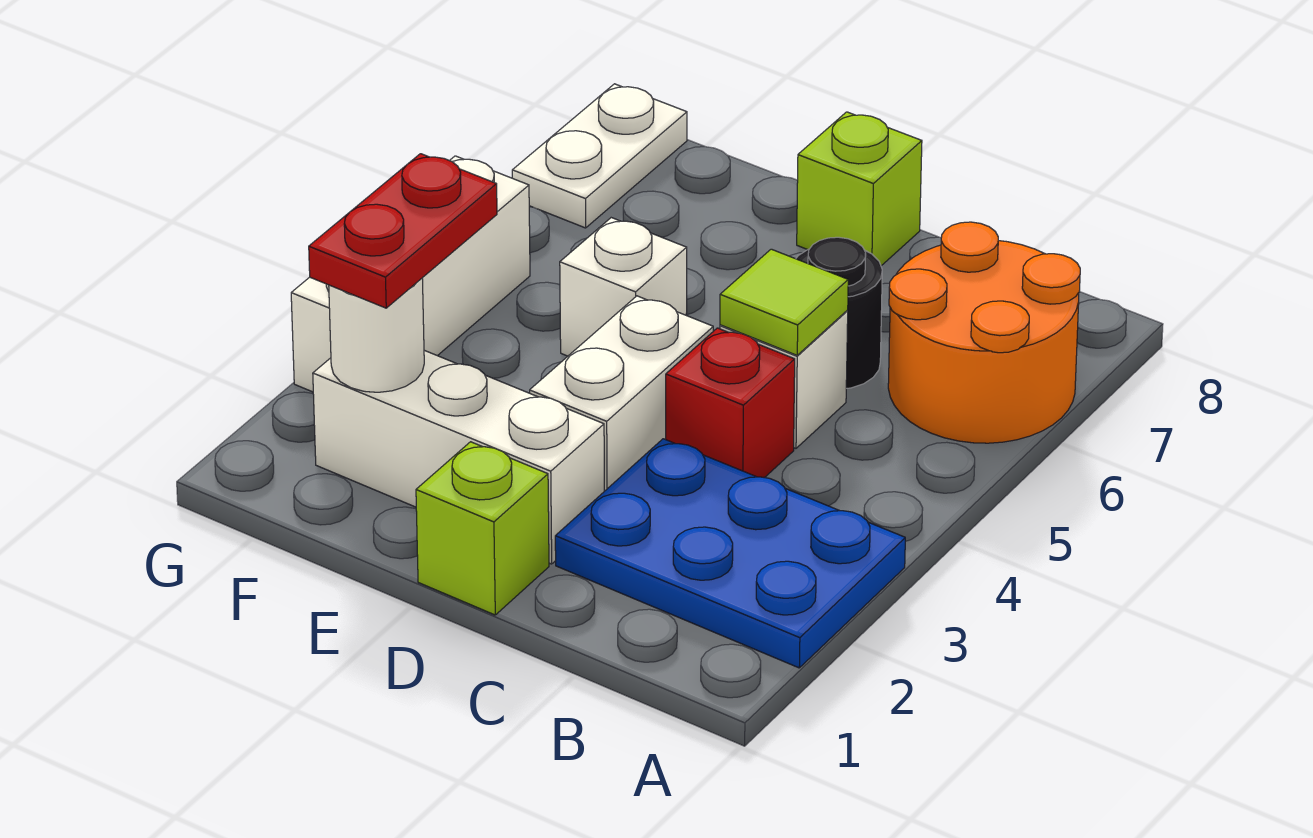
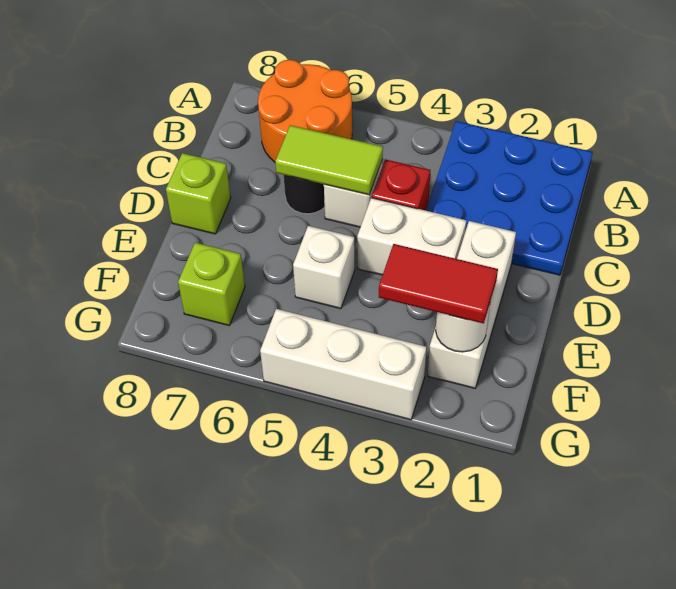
blue plate A2:C3 level 1 -> blue plate A1:C3 level 1
lime tile C5 level 2 -> lime tile C5:C6 level 2
lime brick D1 level 1 -> lime brick F7 level 1
red plate F2:F3 level 3 -> red tile F2:F3 level 3
white plate G7:G8 level 1 -> none

